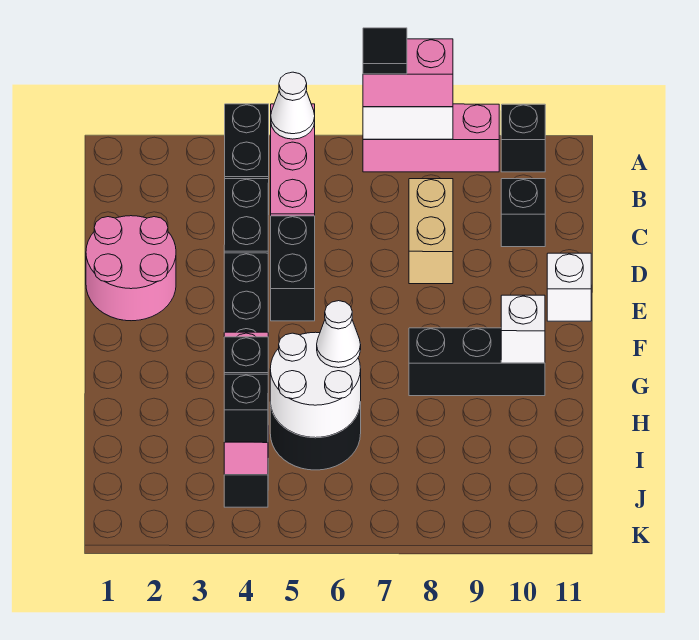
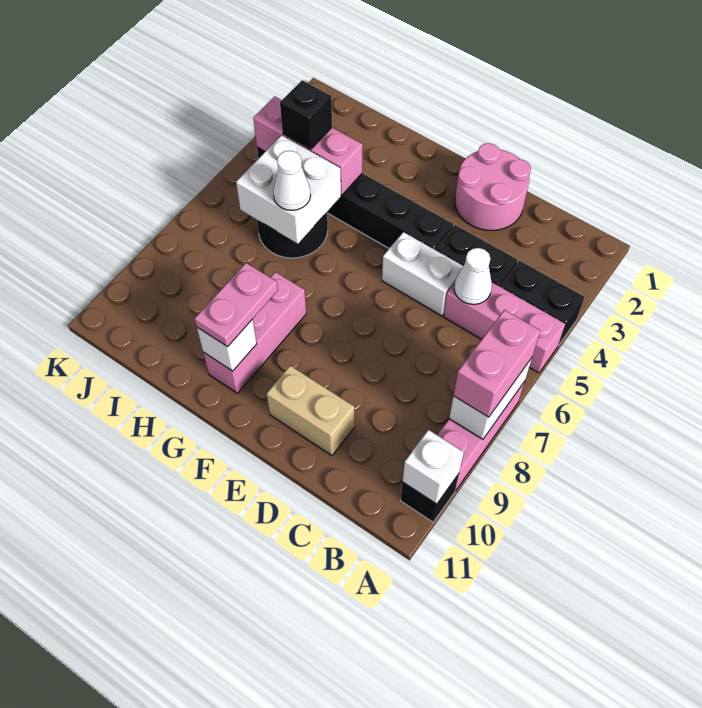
white cone A5 level 2 -> white cone C5 level 2
black tile A7 level 4 -> none
tan brick C8:D8 level 1 -> tan brick D10:E10 level 1
black brick C10 level 1 -> none
black brick D5:E5 level 1 -> white brick D5:E5 level 1
white brick E11 level 1 -> white brick A10 level 2
black brick G8:G10 level 1 -> pink brick G8:G10 level 1
none -> pink plate G9:G10 level 3
white round brick H5:I6 level 2 -> white brick H5:I6 level 2
black brick J4 level 3 -> none

